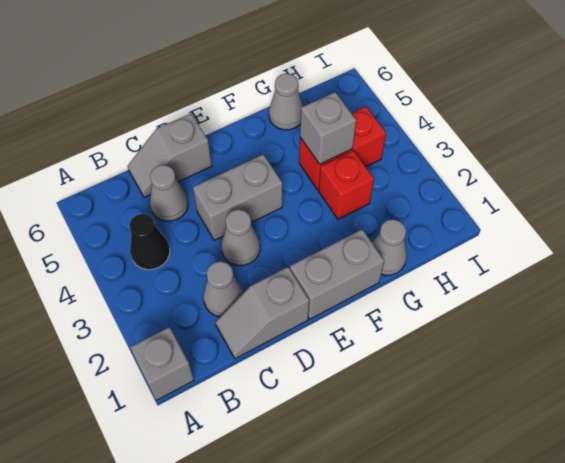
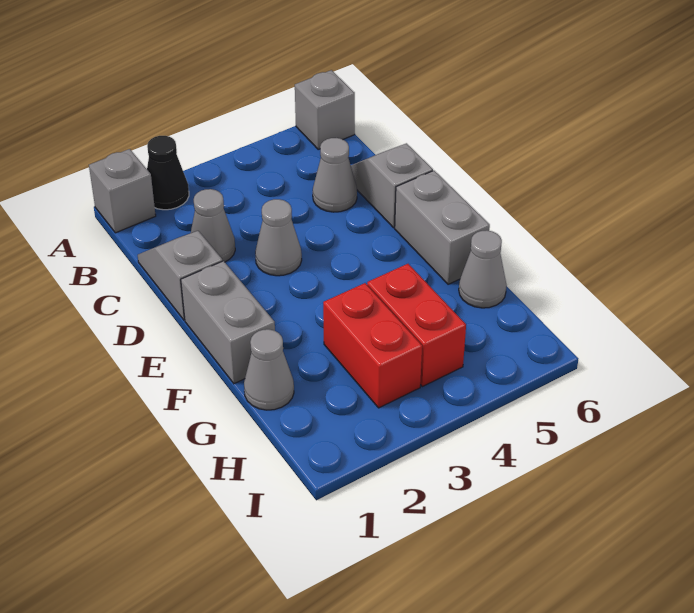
black cone B4 level 1 -> black cone A2 level 1
grey brick D4:E4 level 1 -> grey brick E6:F6 level 1
red brick G3 level 1 -> red brick G3:H3 level 1
grey brick G4 level 2 -> grey brick A6 level 1

